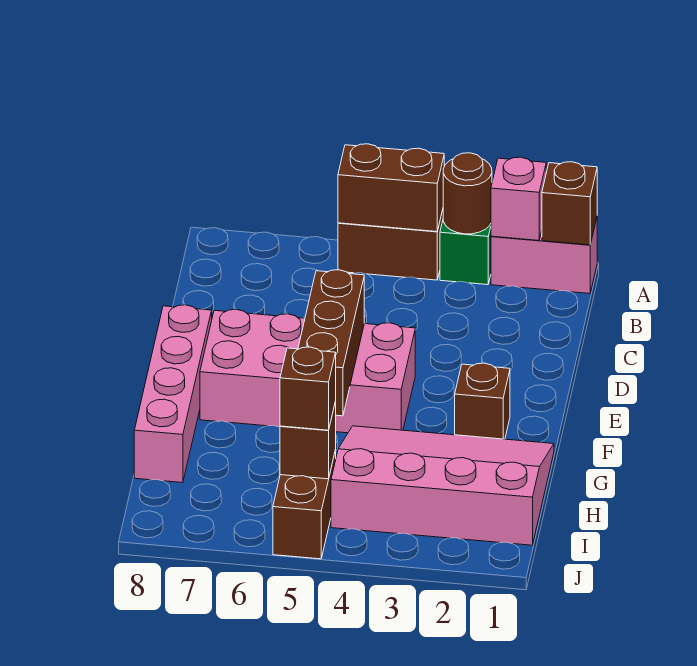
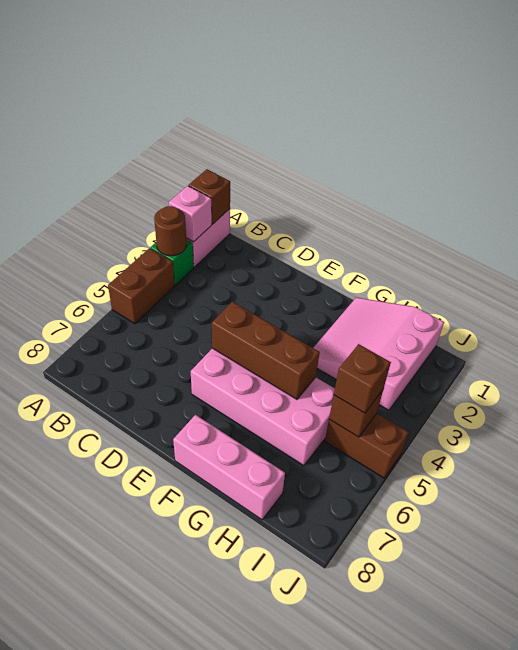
brown brick A4:A5 level 2 -> none
pink brick E4:F7 level 1 -> pink brick E5:H6 level 1
pink brick E8:H8 level 1 -> pink brick F8:H8 level 1
brown brick F2 level 1 -> none
pink slope G1:I4 level 1 top I -> pink slope G1:I3 level 1 top I

